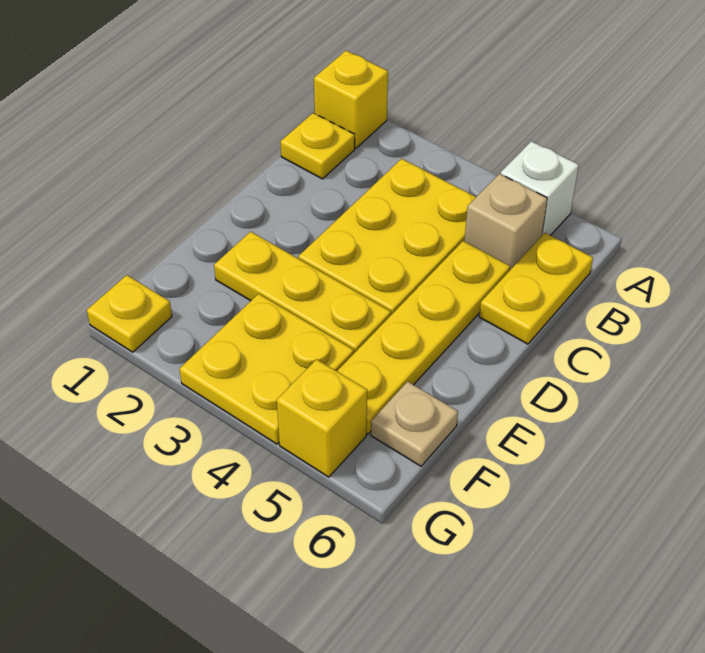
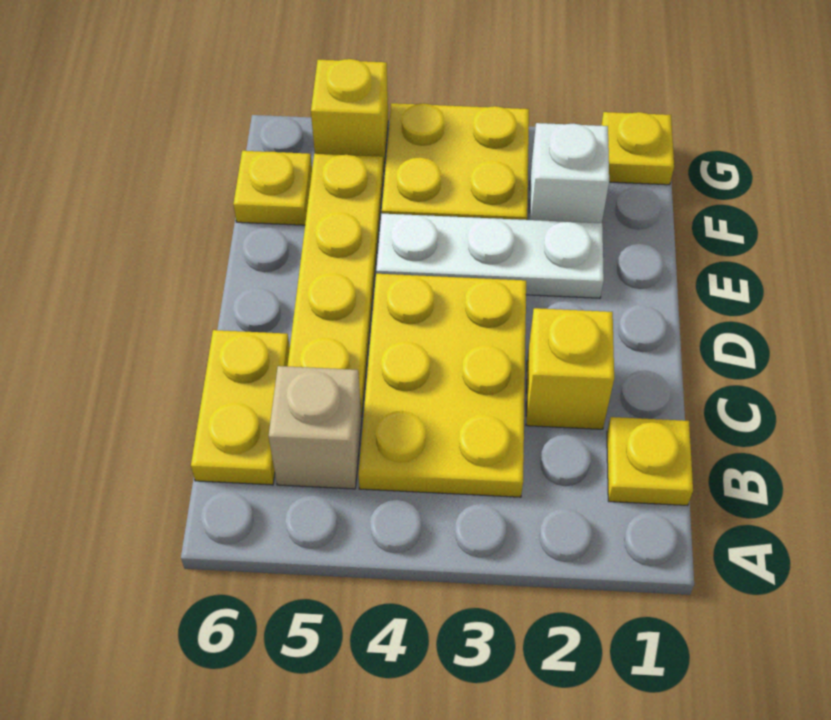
yellow brick A1 level 1 -> yellow brick C2 level 1
white brick A5 level 1 -> white brick F2 level 1
yellow plate E2:E4 level 1 -> white plate E2:E4 level 1
tan plate F6 level 1 -> yellow plate F6 level 1

